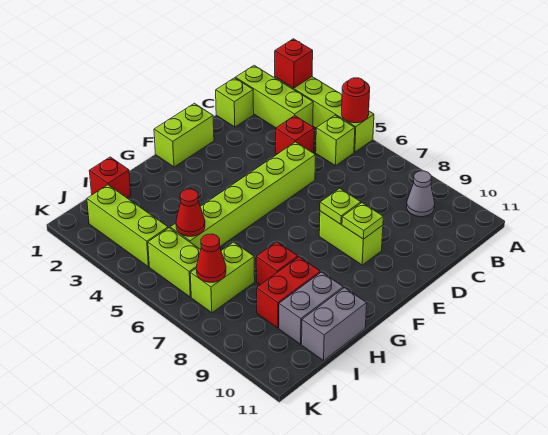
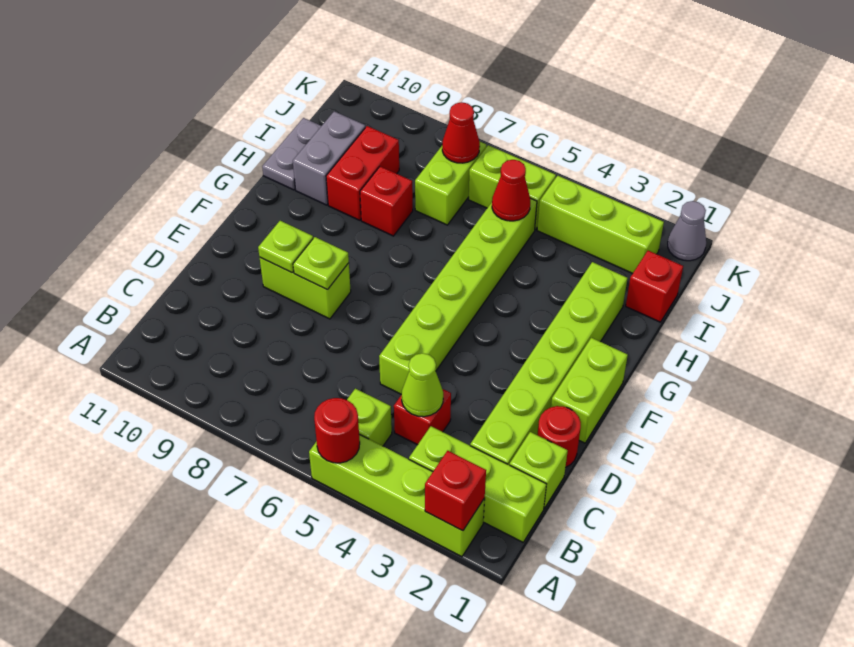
grey cone B9 level 1 -> grey cone K1 level 1
none -> lime brick C2:H2 level 1
none -> lime cone C4 level 2
none -> red round brick D1 level 1
grey brick H11:I11 level 1 -> grey plate H11:I11 level 1

